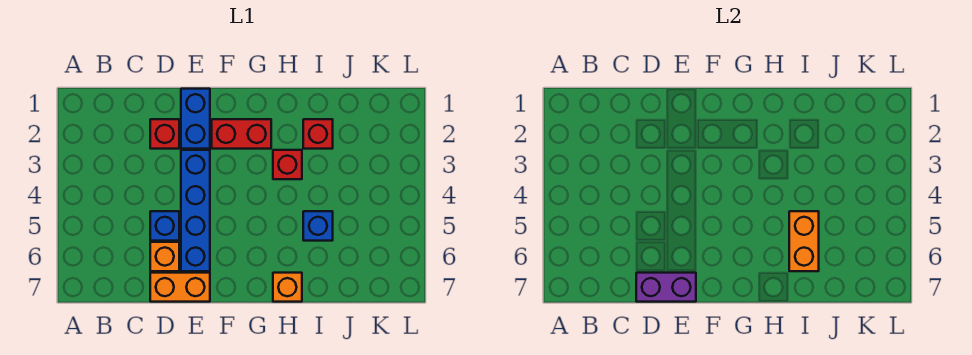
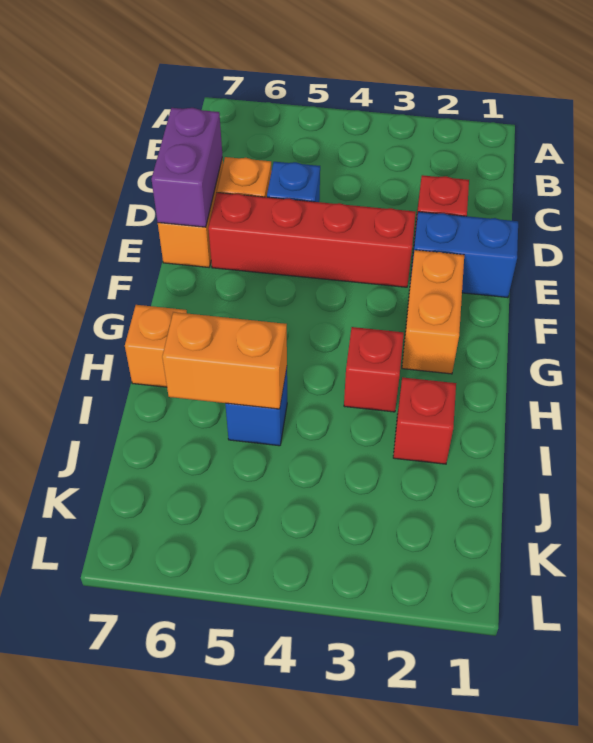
blue brick E3:E6 level 1 -> red brick E3:E6 level 1
red brick F2:G2 level 1 -> orange brick F2:G2 level 1

